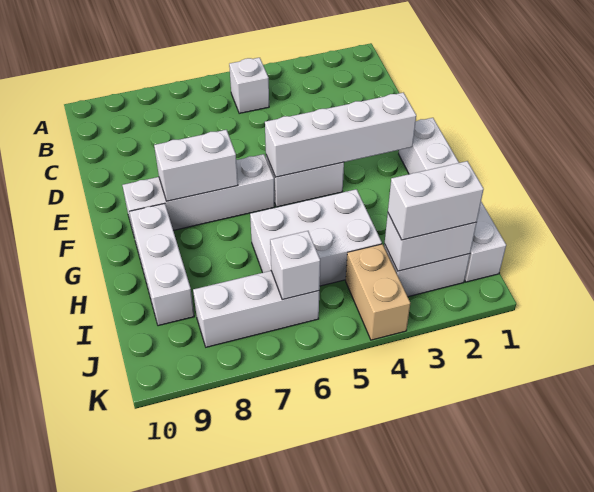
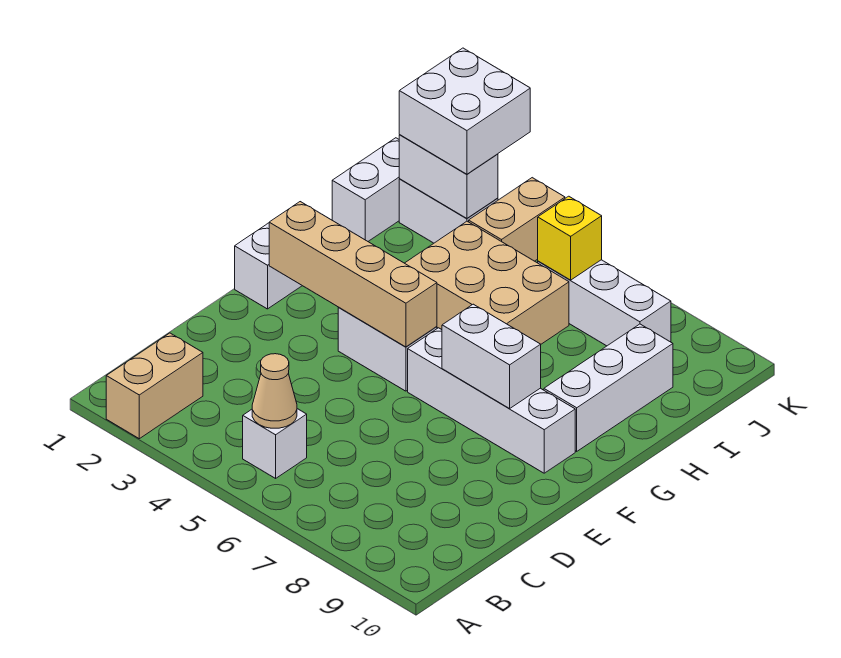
none -> tan brick A2:B2 level 1
none -> tan cone B5 level 2
white brick F2:F5 level 2 -> tan brick F2:F5 level 2
white brick H4:I6 level 1 -> tan brick H4:I6 level 1
white brick J2:J3 level 3 -> white brick J2:K3 level 3
white brick J6 level 2 -> yellow brick J6 level 2

